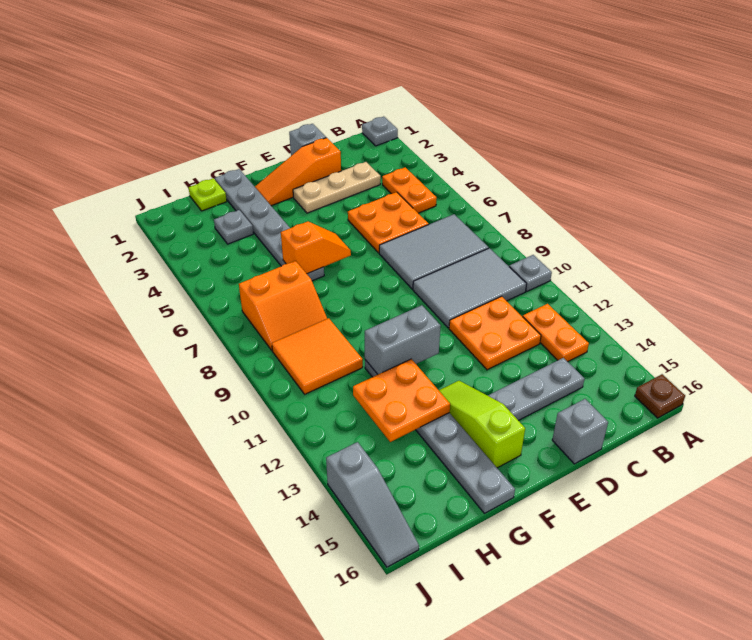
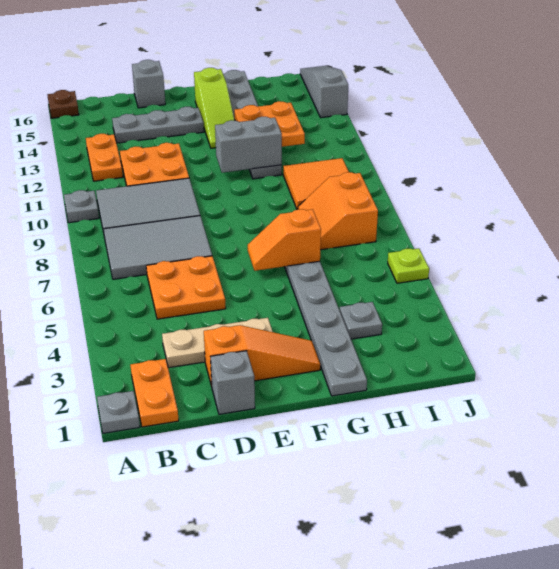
orange plate B4:B5 level 1 -> orange plate B1:B2 level 1
lime plate H1 level 1 -> lime plate J5 level 1
orange slope H7:I8 level 1 top 7 -> orange slope H7:I8 level 1 top I

